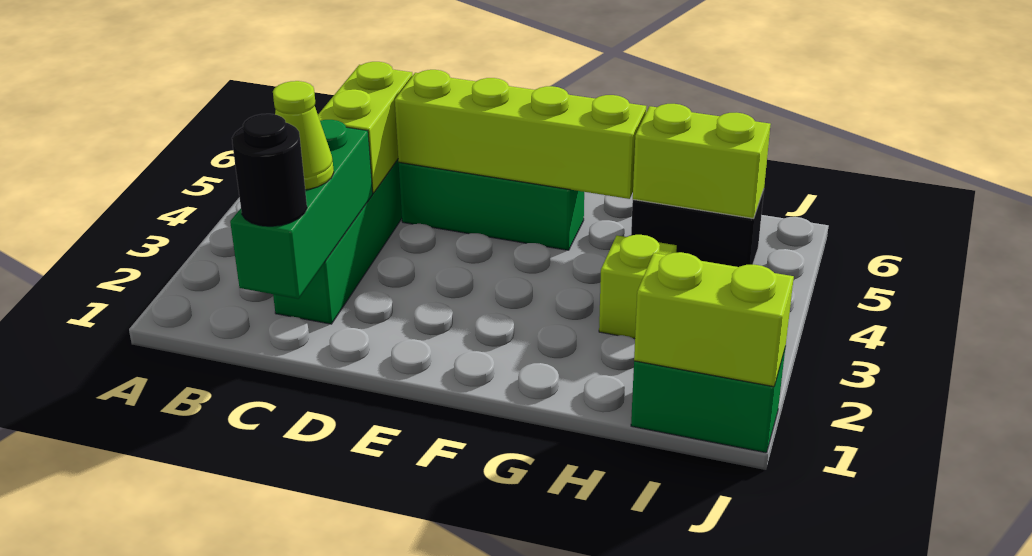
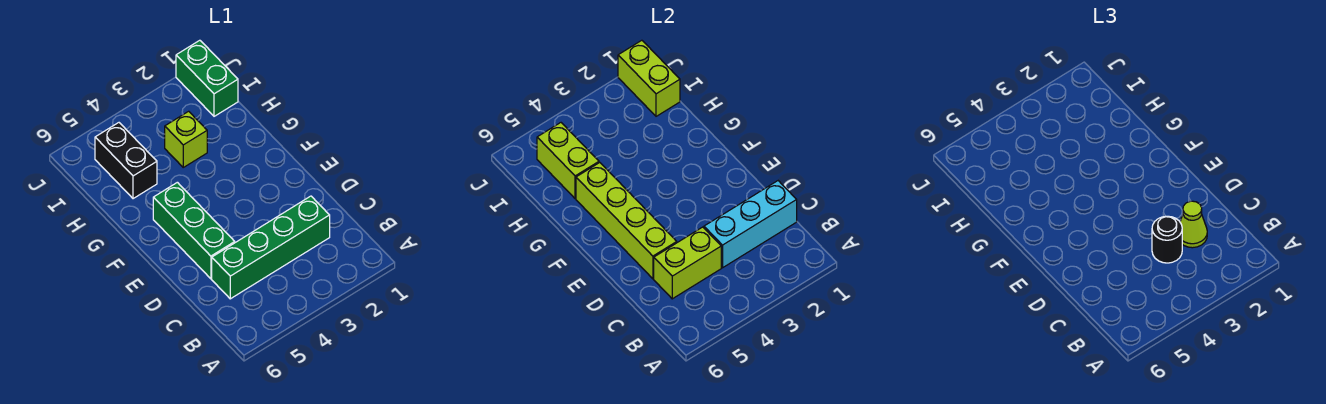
green brick C1:C3 level 2 -> cyan brick C1:C3 level 2
black round brick C1 level 3 -> black round brick C3 level 3

